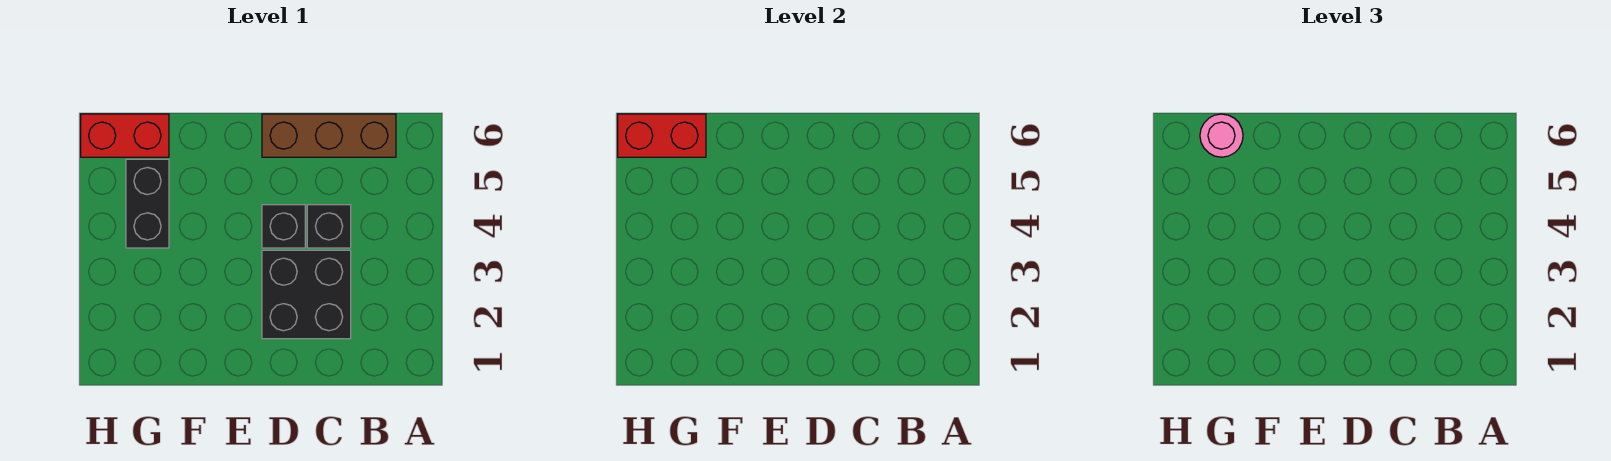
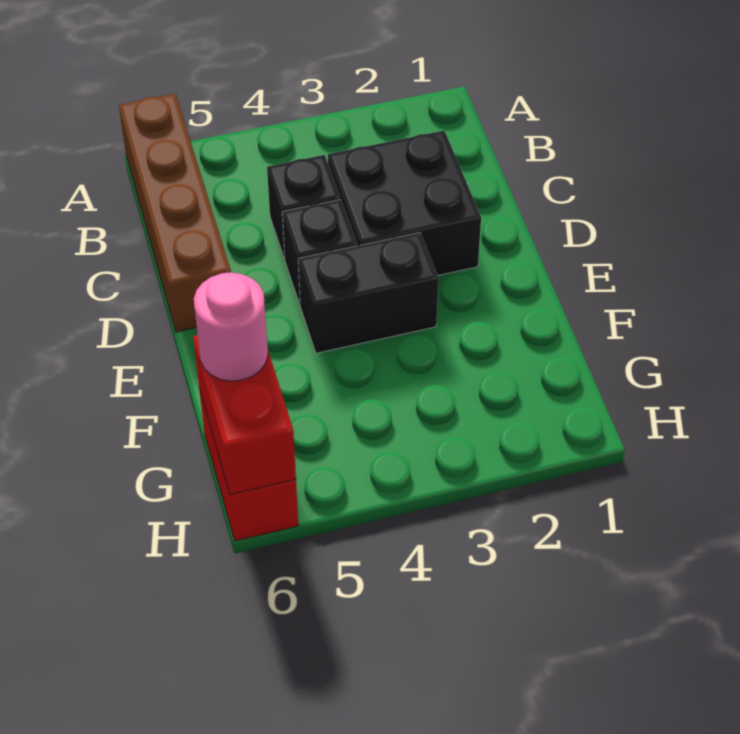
brown brick B6:D6 level 1 -> brown brick A6:D6 level 1
black brick G4:G5 level 1 -> black brick E3:E4 level 1

